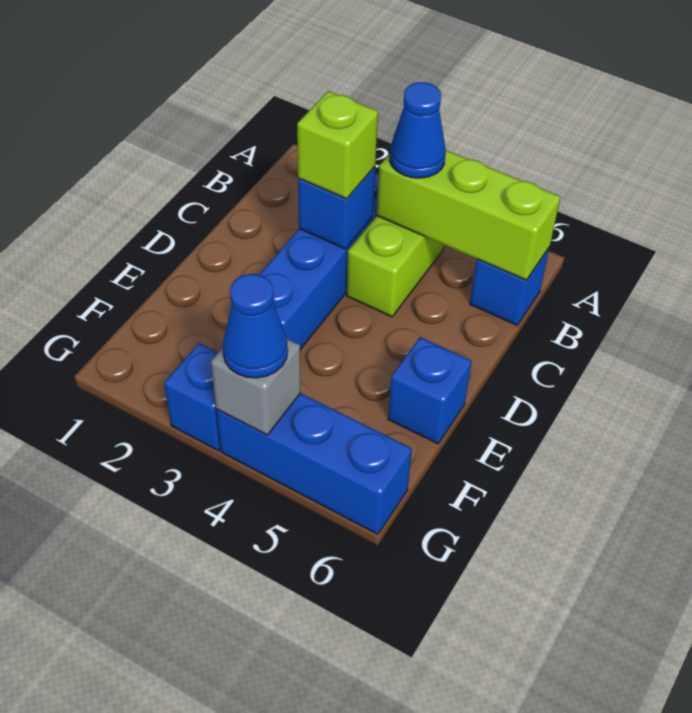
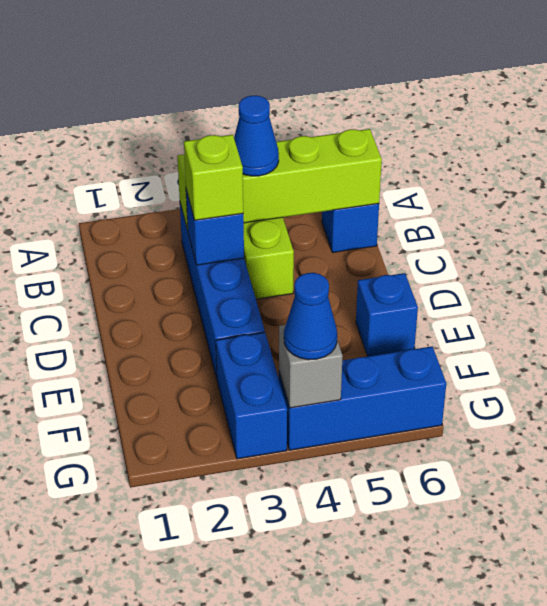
lime brick B4:B6 level 2 -> lime brick B3:B6 level 2
blue brick G3 level 1 -> blue brick F3:G3 level 1

